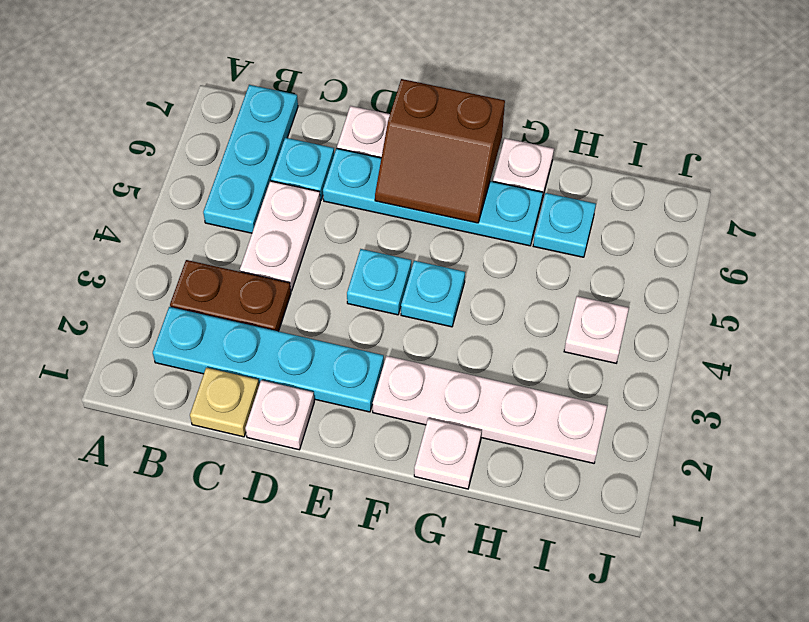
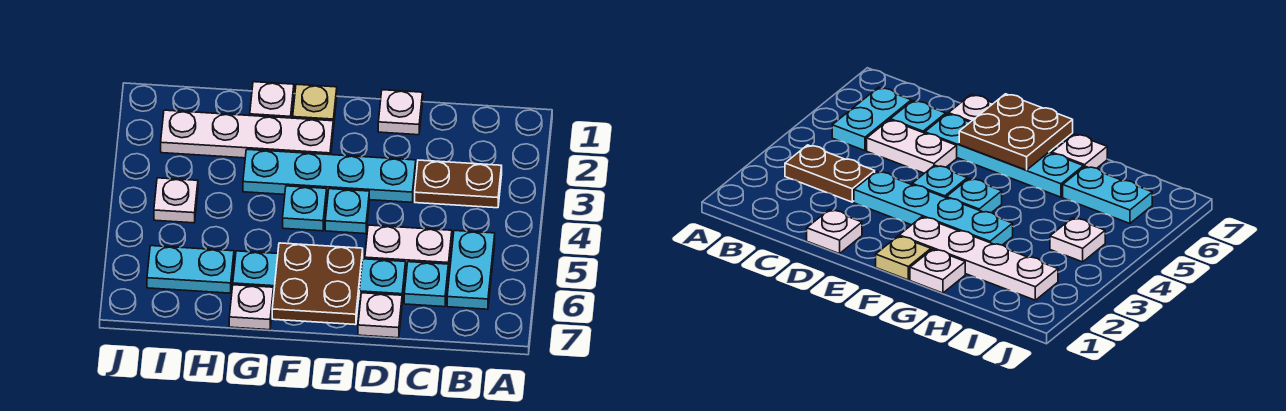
cyan plate B2:E2 level 1 -> cyan plate D3:G3 level 1
cyan plate B5:B7 level 1 -> cyan plate B5:B6 level 1
tan plate C1 level 1 -> tan plate F1 level 1
white plate C4:C5 level 1 -> white plate C5:D5 level 1
brown slope E6:F7 level 2 top 7 -> brown plate E6:F7 level 2
cyan plate H6 level 1 -> cyan plate H6:I6 level 1

